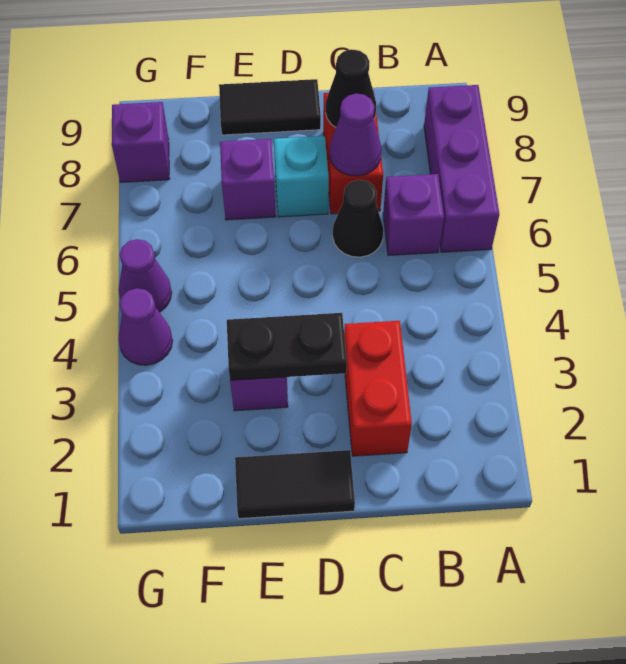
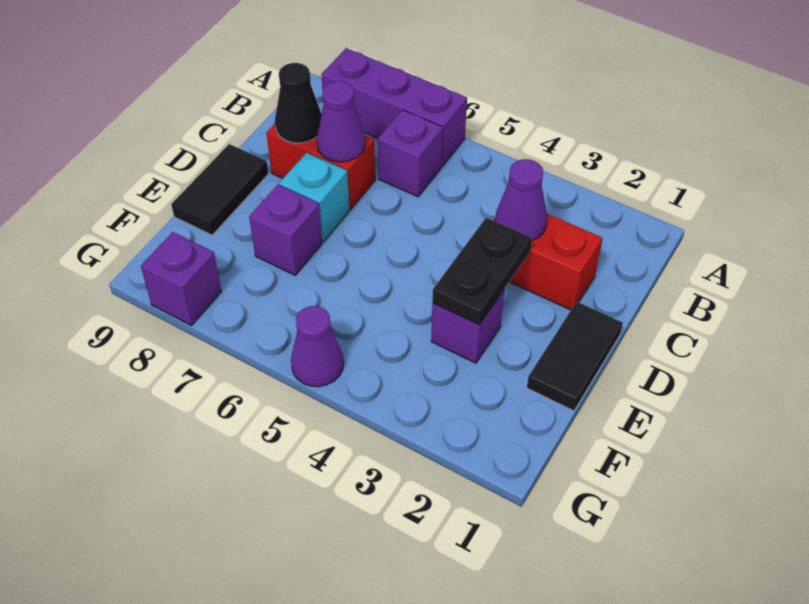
black cone C6 level 1 -> none
purple cone G4 level 1 -> purple cone C3 level 2

